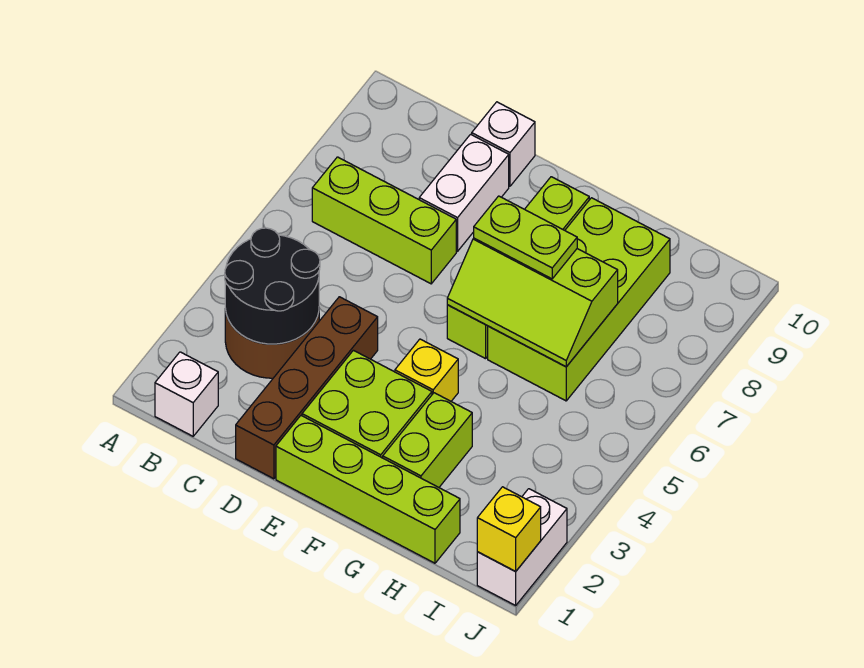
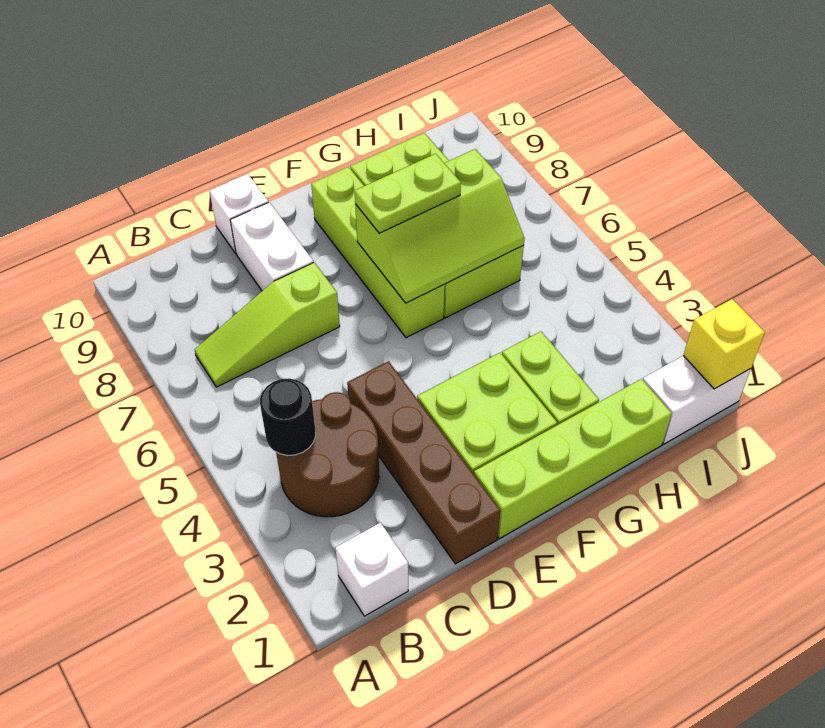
black round brick B3:C4 level 2 -> black round brick B4 level 2
lime brick B7:D7 level 1 -> lime slope B7:D7 level 1 top D
yellow brick F4 level 1 -> none
white brick J1:J2 level 1 -> white brick I1:J1 level 1

